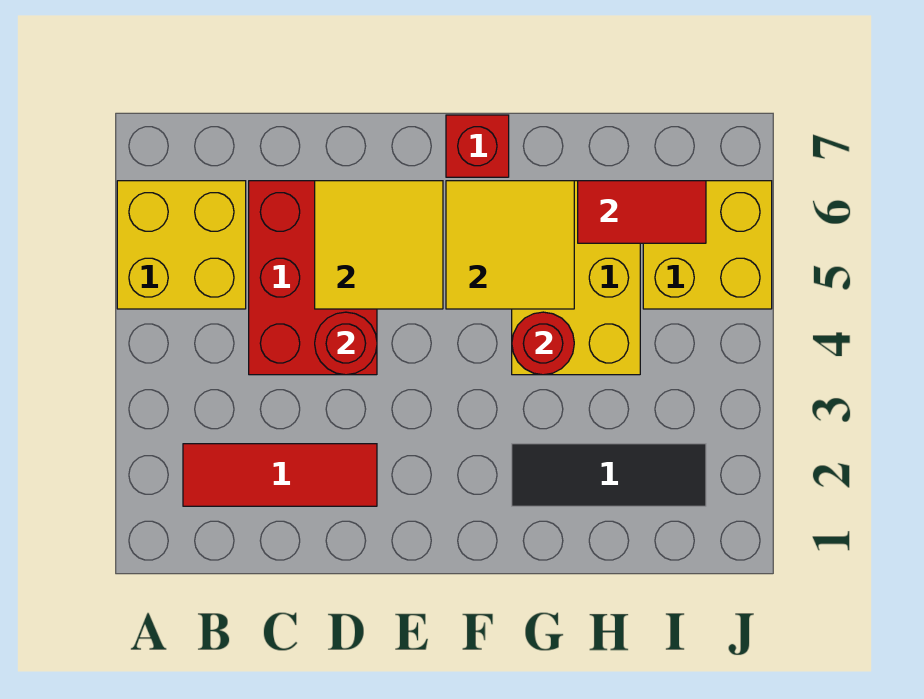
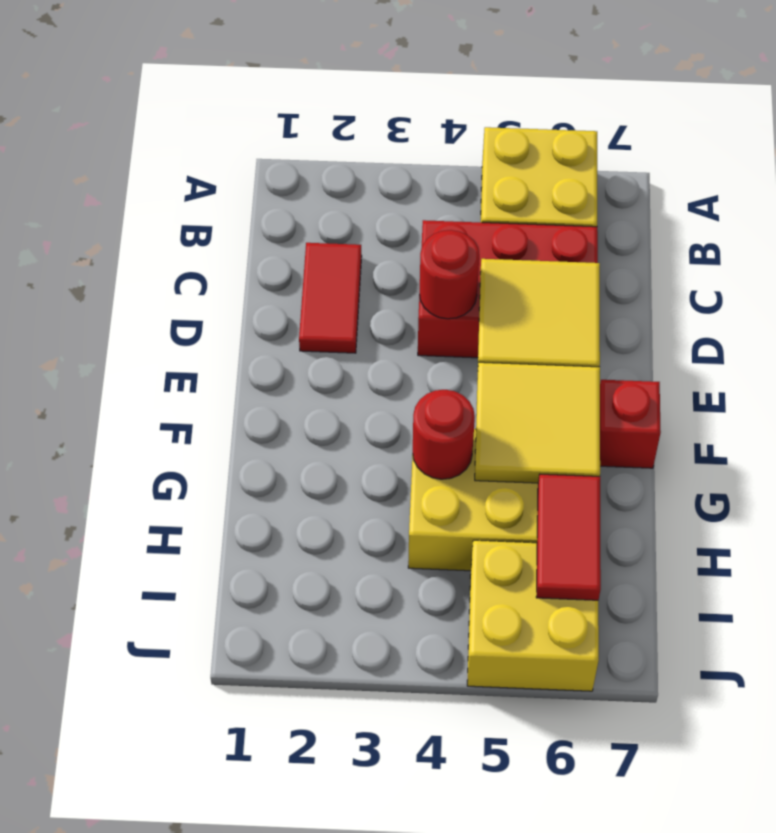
red tile B2:D2 level 1 -> red tile C2:D2 level 1
black tile G2:I2 level 1 -> none

